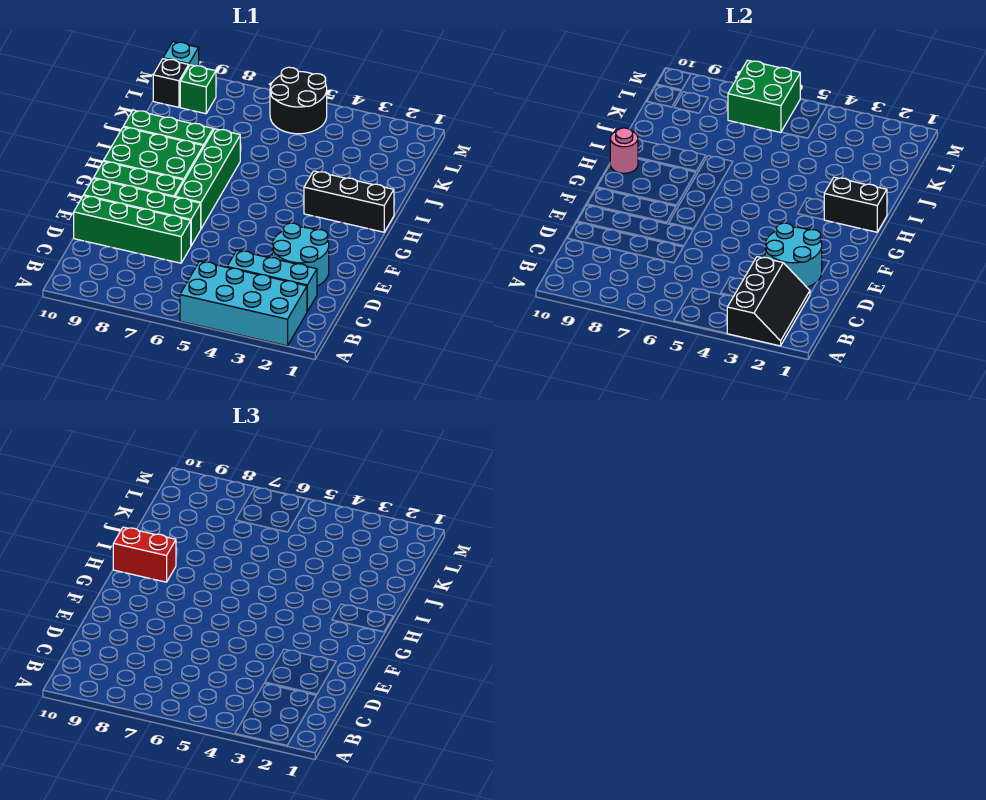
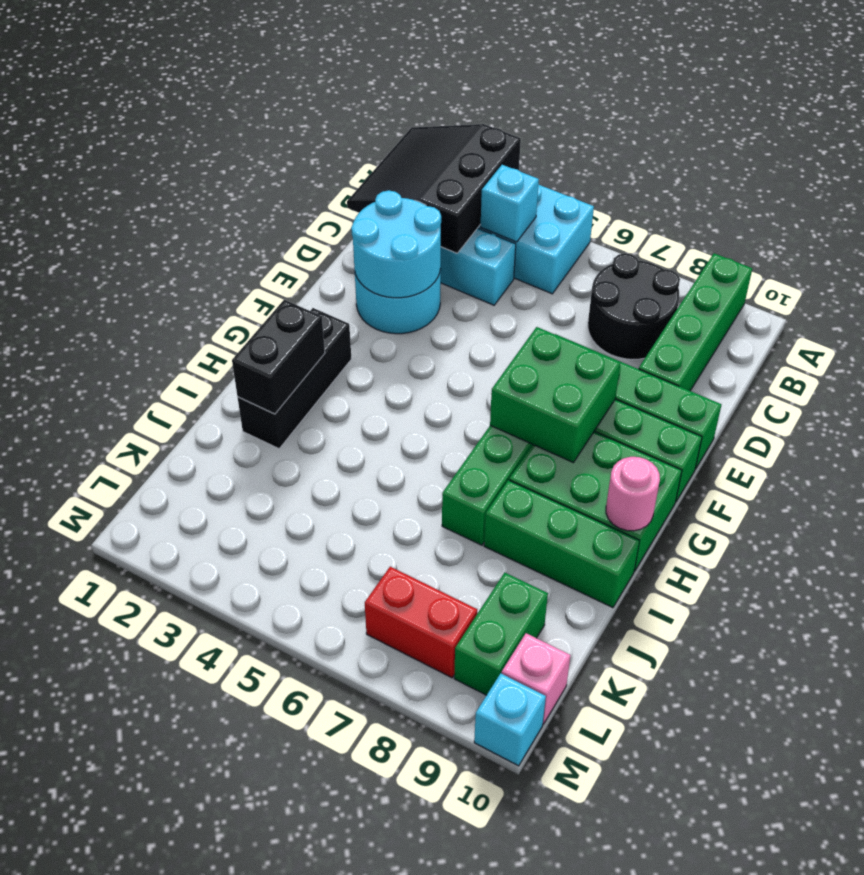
black slope A2:C3 level 2 top 3 -> black slope A1:C3 level 2 top 3
none -> cyan brick B4 level 2
green brick D7:D10 level 1 -> green brick A9:D9 level 1
black brick H1:H3 level 1 -> black brick G2:I2 level 1
black brick H1:H2 level 2 -> black brick H2:I2 level 2
red brick H9:H10 level 3 -> red brick L7:L8 level 1
black round brick L5:M6 level 1 -> black round brick B7:C8 level 1
green brick L6:M7 level 2 -> green brick F7:G8 level 2
green brick L9 level 1 -> green brick K9:L9 level 1
black brick L10 level 1 -> pink brick L10 level 1

